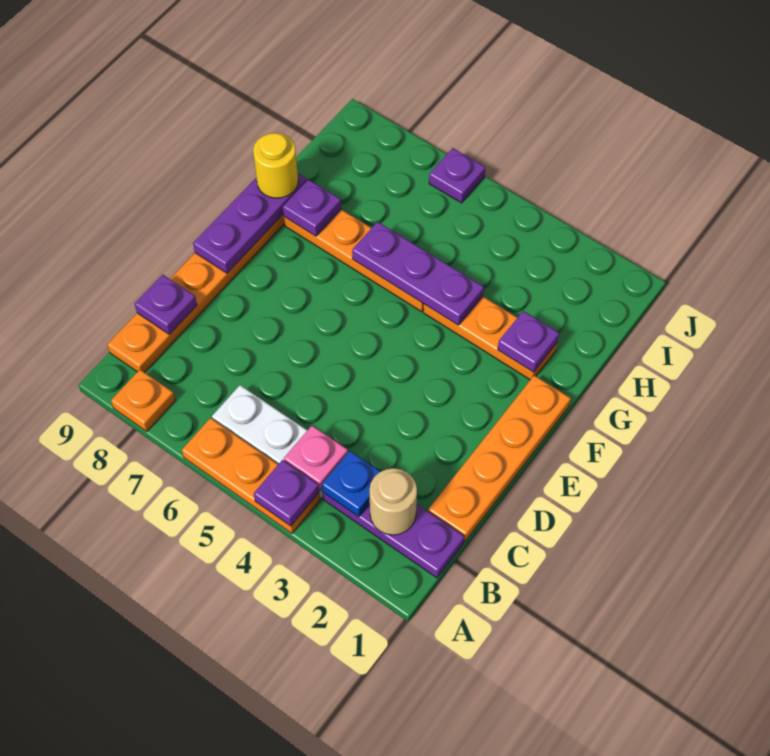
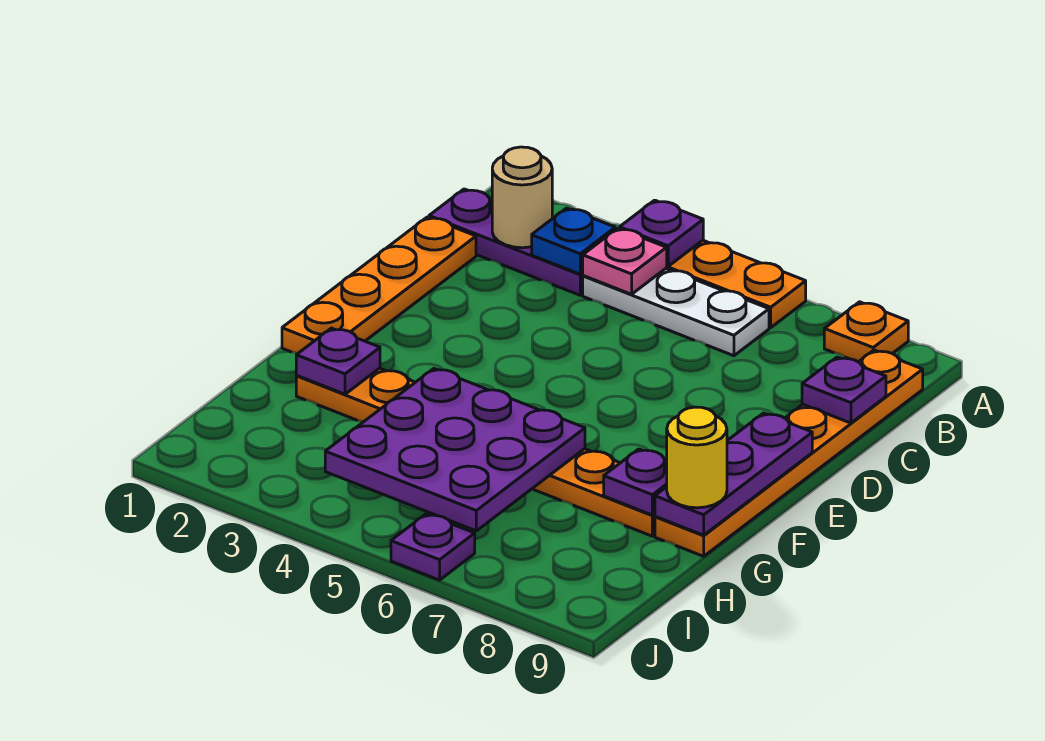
purple plate G4:G6 level 2 -> purple plate G4:I6 level 2

